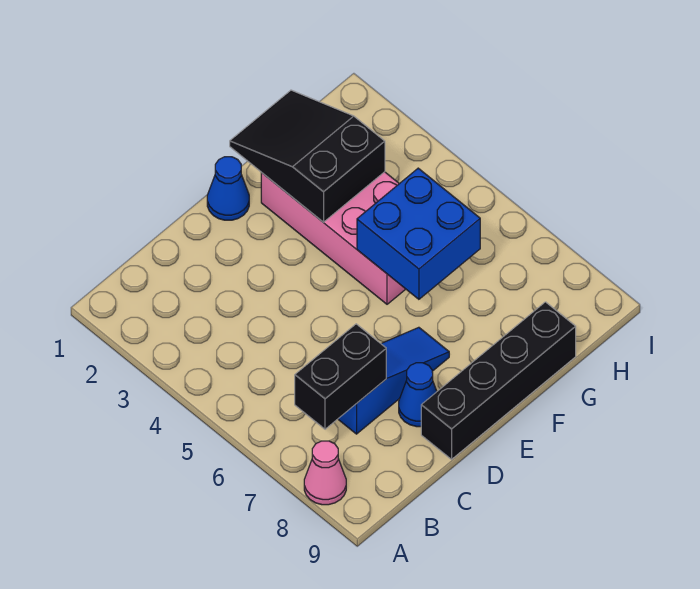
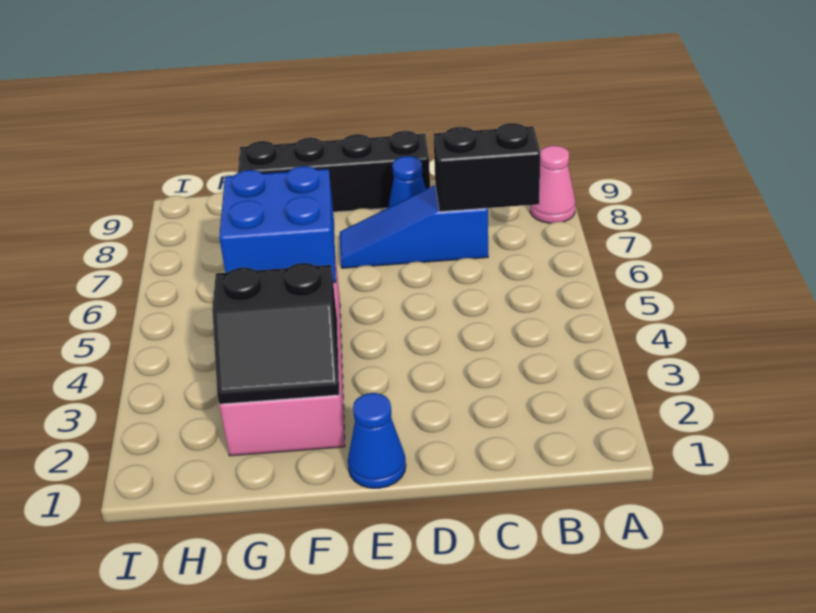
black slope F1:G3 level 2 top 3 -> black slope F2:G3 level 2 top 3

